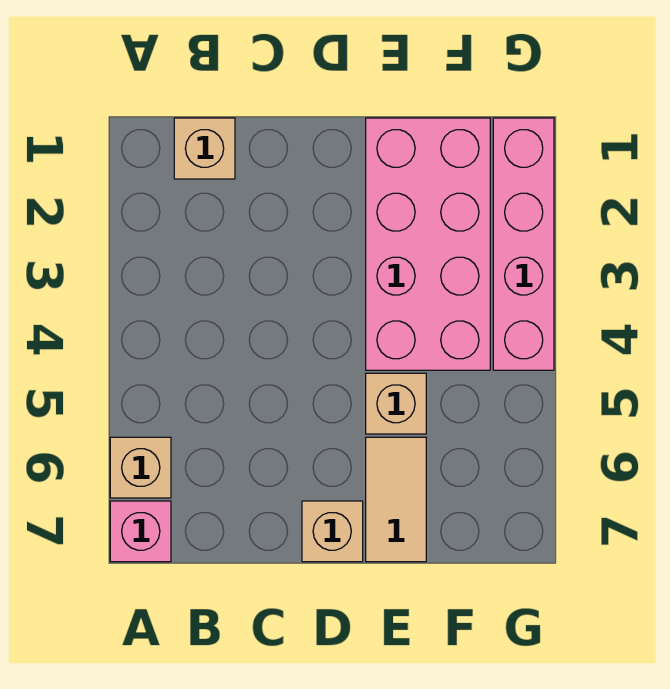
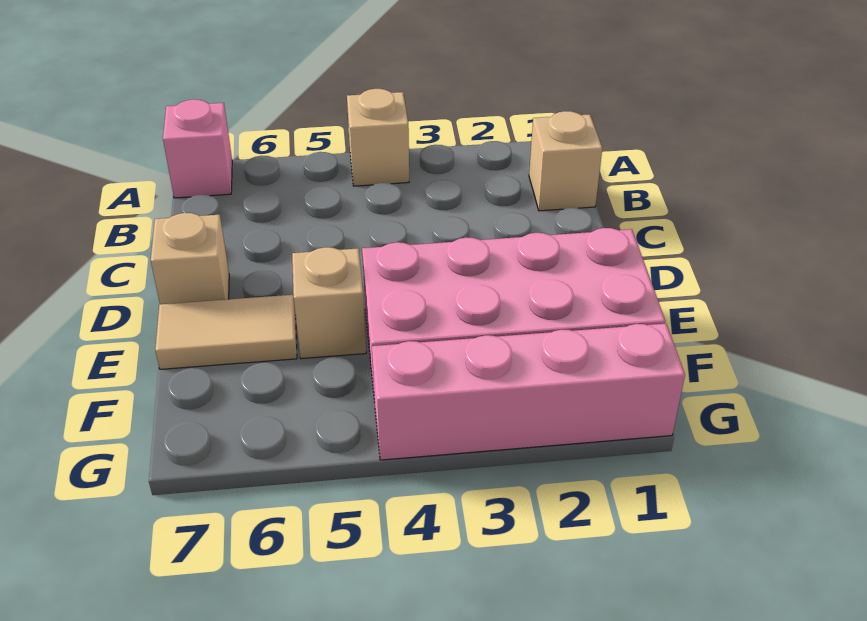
tan brick A6 level 1 -> tan brick A4 level 1

